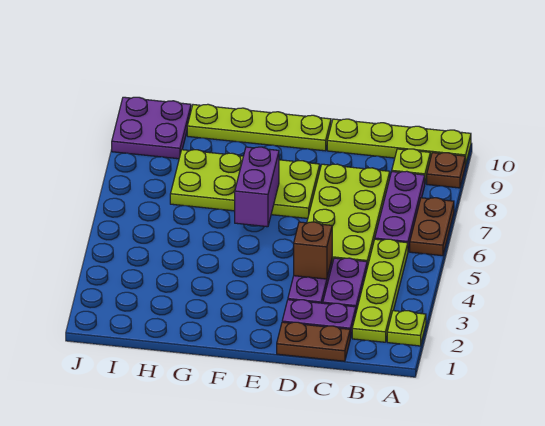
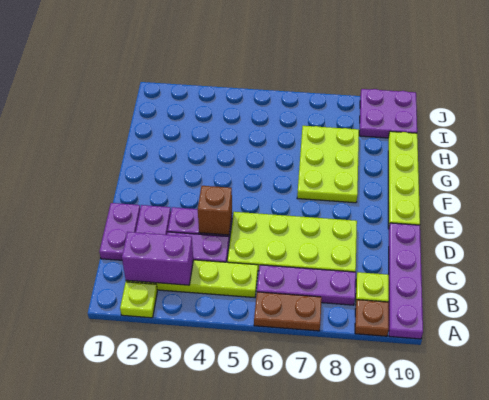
lime plate A10:D10 level 1 -> purple plate A10:D10 level 1
brown plate C1:D1 level 1 -> purple plate C1:D1 level 1
lime plate E7:H8 level 1 -> lime plate F7:H8 level 1
purple brick F6:F7 level 2 -> purple brick B2:B3 level 2

